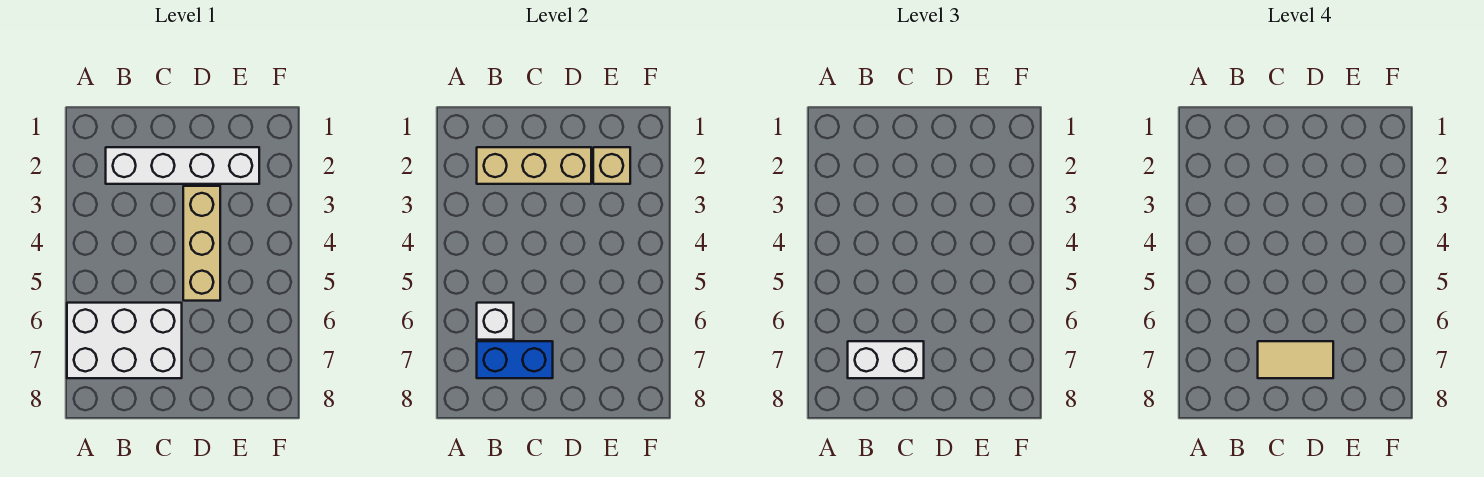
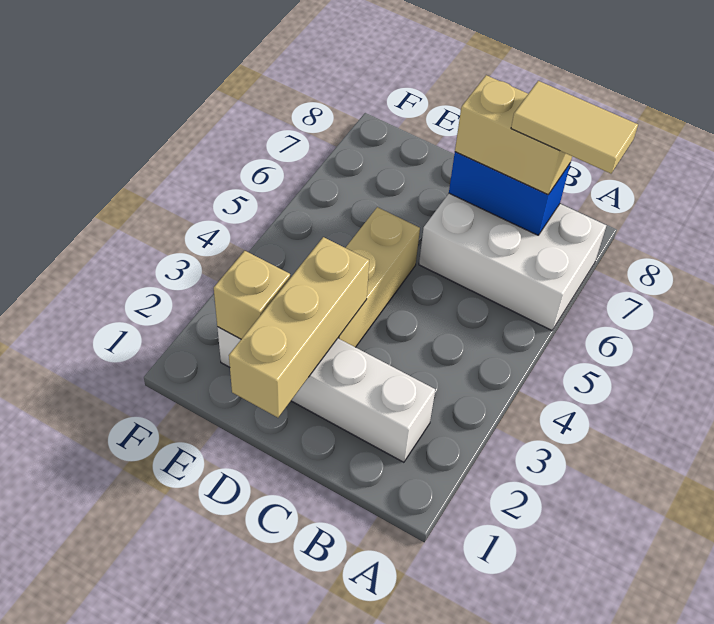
tan brick B2:D2 level 2 -> tan brick D1:D3 level 2
white brick B6 level 2 -> none
white brick B7:C7 level 3 -> tan brick B7:C7 level 3
tan tile C7:D7 level 4 -> tan tile A7:B7 level 4

